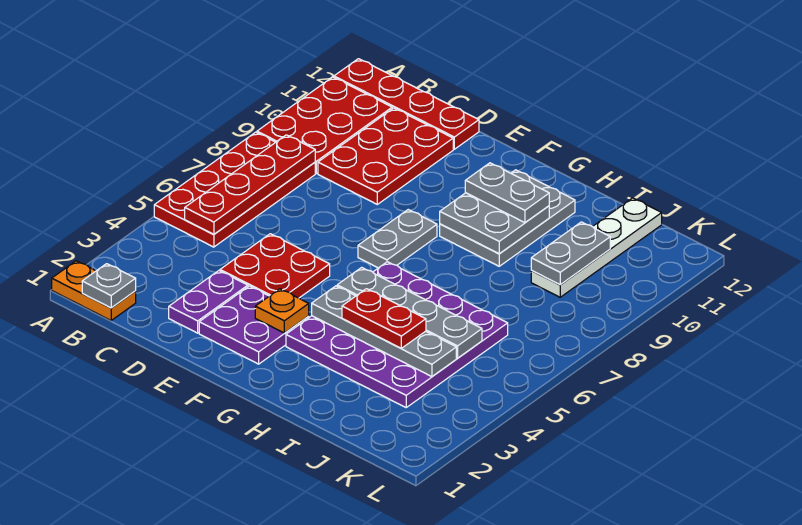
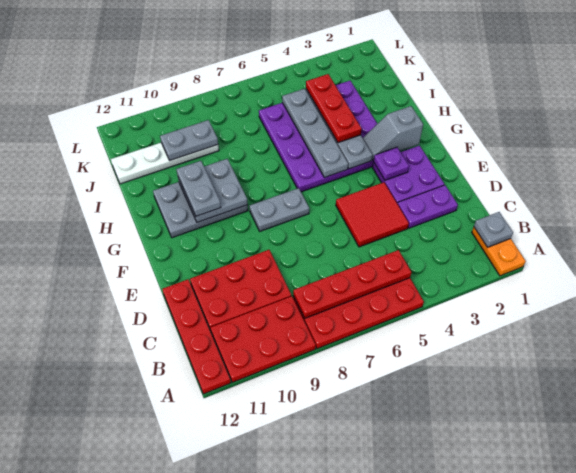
red plate D4:E5 level 1 -> red tile D4:E5 level 1
orange plate F3 level 2 -> purple plate F3 level 2
none -> grey slope G2:G3 level 2 top 2
red plate H4:I4 level 3 -> red plate H4:J4 level 3

